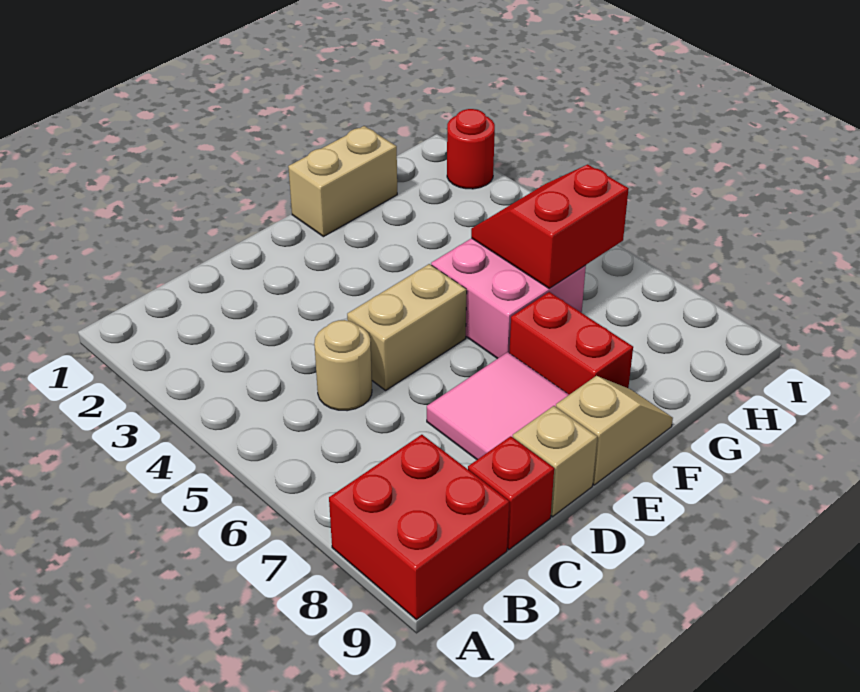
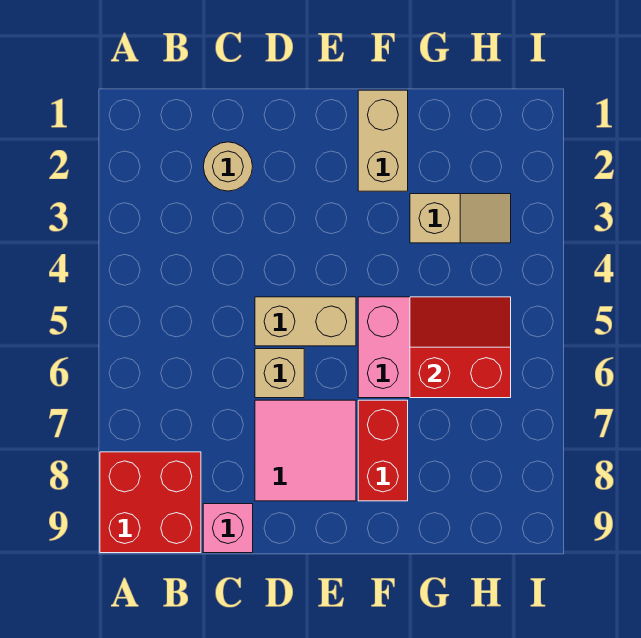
tan round brick C5 level 1 -> tan round brick C2 level 1
red brick C9 level 1 -> pink brick C9 level 1
tan brick D9 level 1 -> tan brick D6 level 1
tan slope E9:F9 level 1 top E -> tan slope G3:H3 level 1 top G
tan brick F1:G1 level 1 -> tan brick F1:F2 level 1
red round brick I2 level 1 -> none

